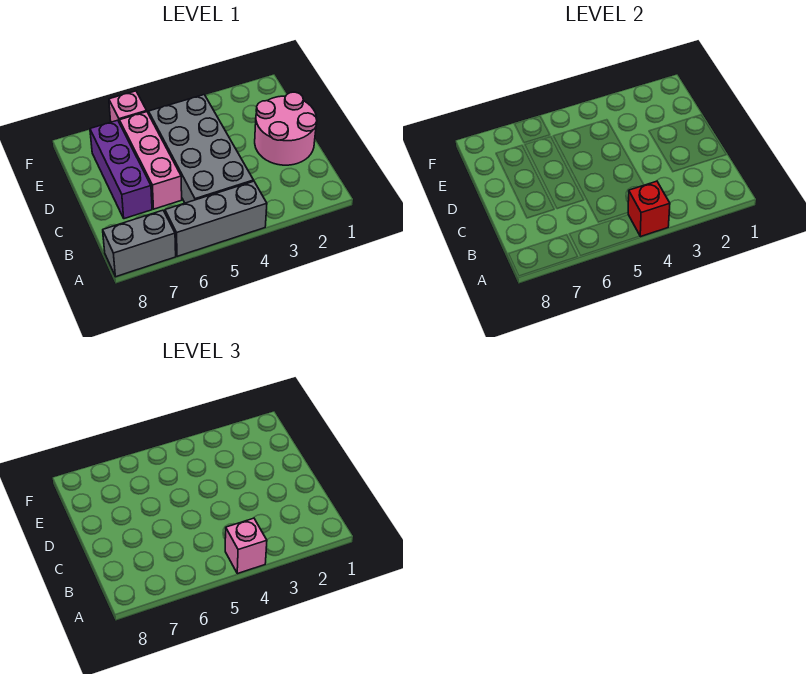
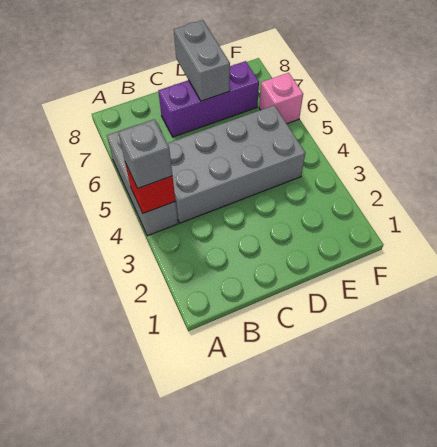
pink brick A4 level 3 -> grey brick A4 level 3
grey brick A7:A8 level 1 -> grey brick D7:D8 level 2
pink round brick C1:D2 level 1 -> none
pink brick C6:E6 level 1 -> none

